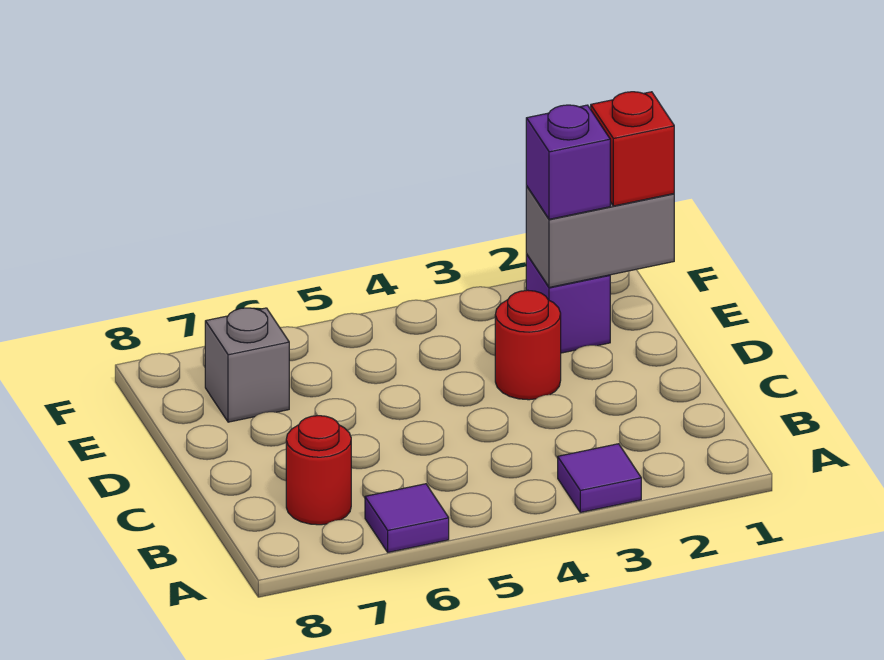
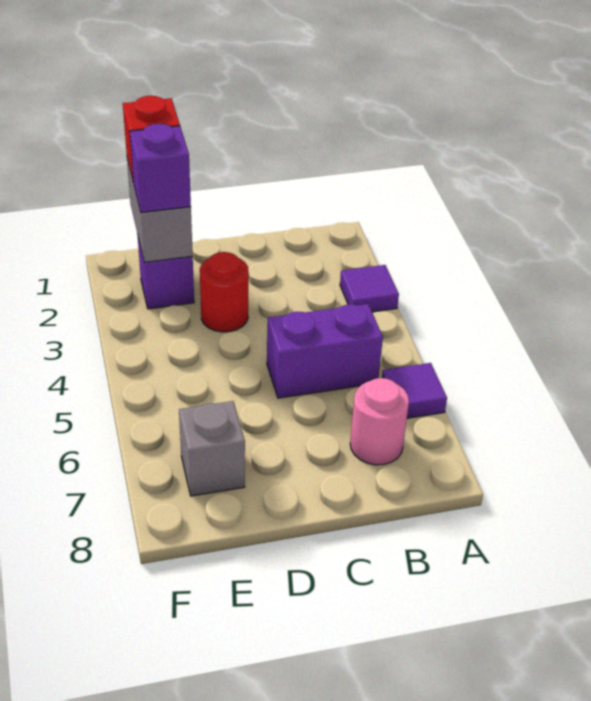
none -> purple brick B5:C5 level 1
red round brick B7 level 1 -> pink round brick B7 level 1

